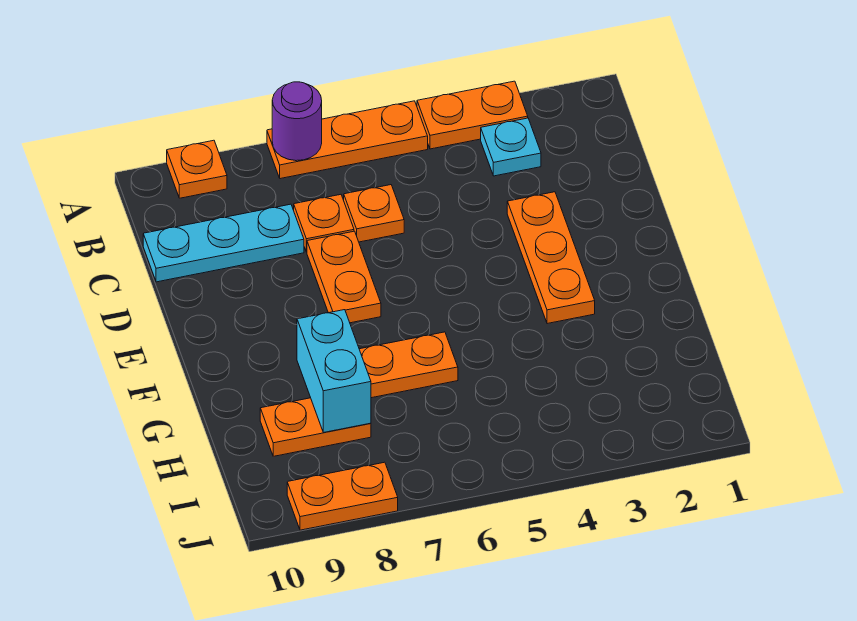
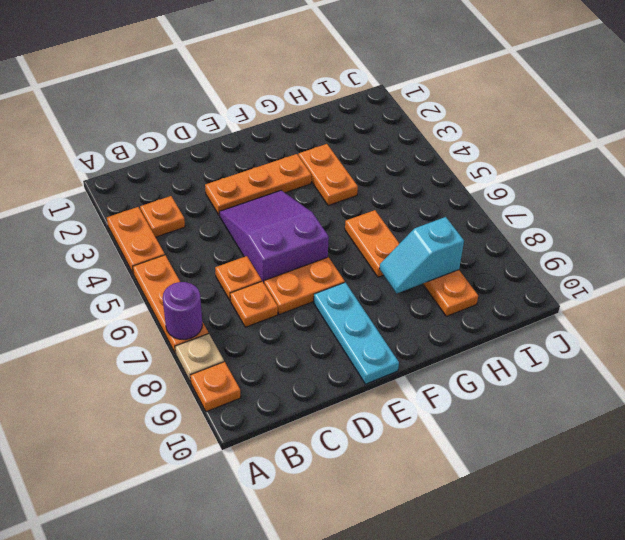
none -> tan plate A8 level 1
cyan plate B3 level 1 -> orange plate B3 level 1
cyan plate C8:C10 level 1 -> cyan plate E8:E10 level 1
none -> purple slope D4:E6 level 1 top 6
cyan brick G8:H8 level 2 -> cyan slope G8:H8 level 2 top H
orange plate J8:J9 level 1 -> orange plate G3:G4 level 1

